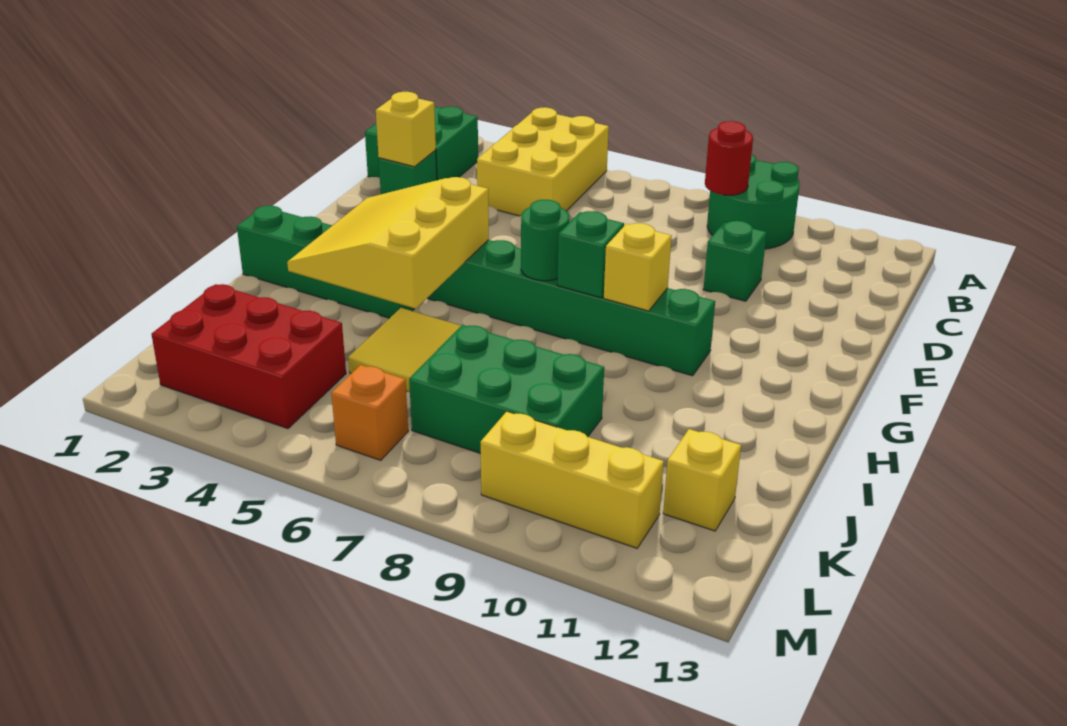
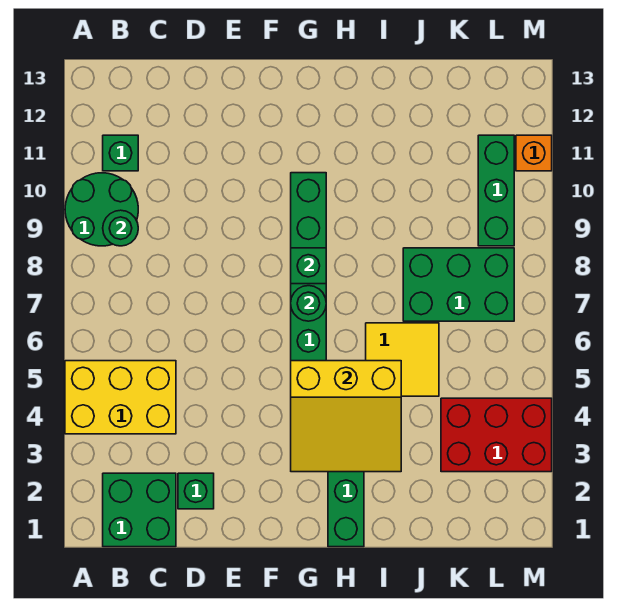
red round brick B9 level 2 -> green round brick B9 level 2
yellow brick D2 level 2 -> none
green brick D10 level 1 -> green brick B11 level 1
yellow brick G9 level 2 -> none
green brick J7:K9 level 1 -> green brick J7:L8 level 1
red brick K2:L4 level 1 -> red brick K3:M4 level 1
yellow brick K12 level 1 -> none
orange brick L6 level 1 -> orange brick M11 level 1
yellow brick L9:L11 level 1 -> green brick L9:L11 level 1

